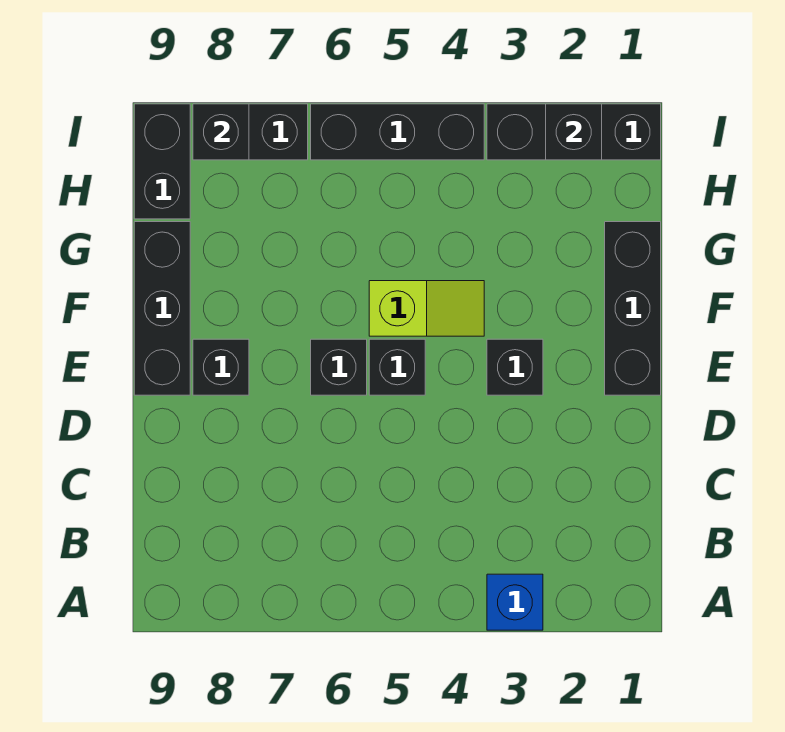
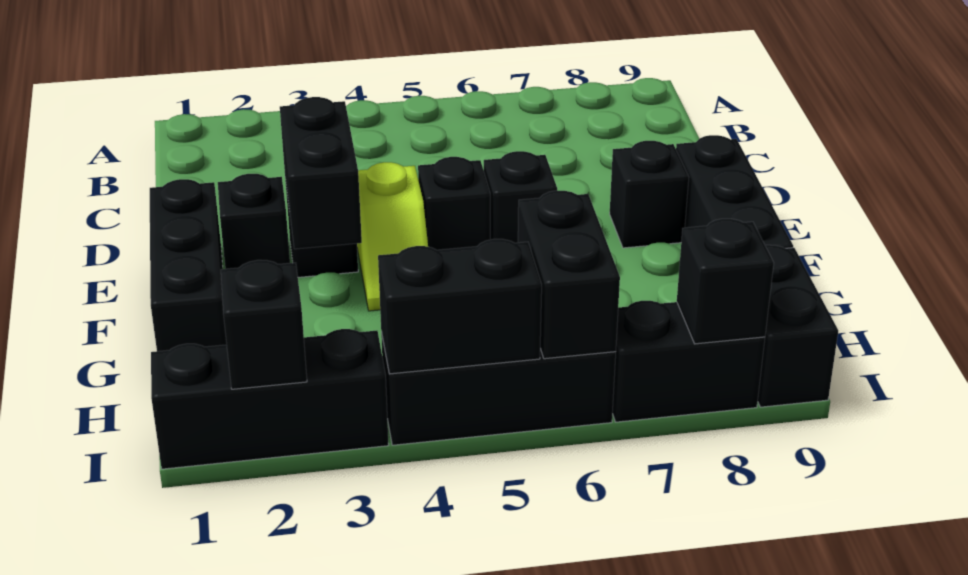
blue brick A3 level 1 -> none
none -> black brick E2 level 1
none -> black brick E3:F3 level 2
lime slope F4:F5 level 1 top 5 -> lime slope E4:F4 level 1 top E
none -> black brick H6:I6 level 2
none -> black brick I4:I5 level 2

